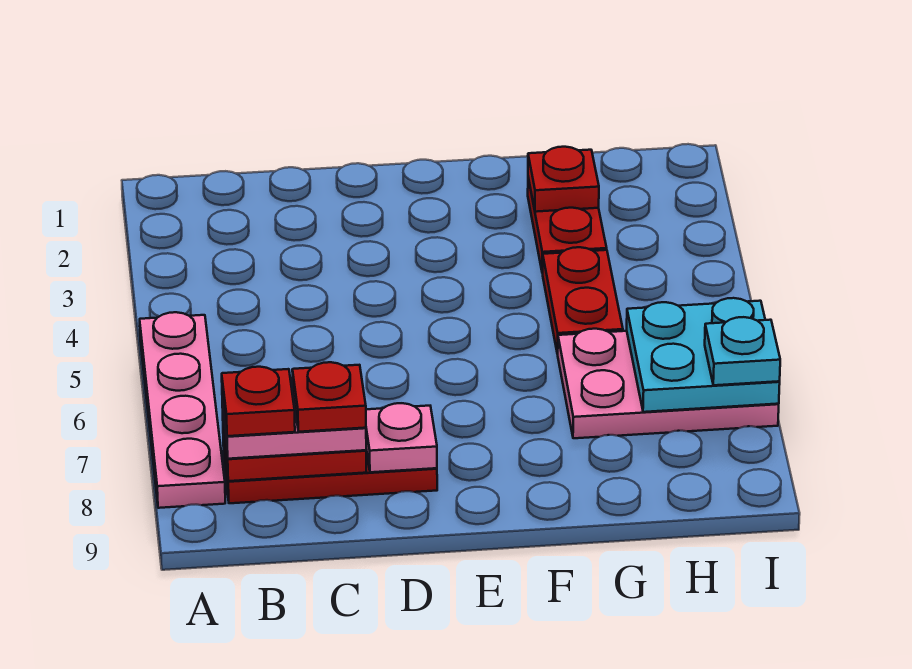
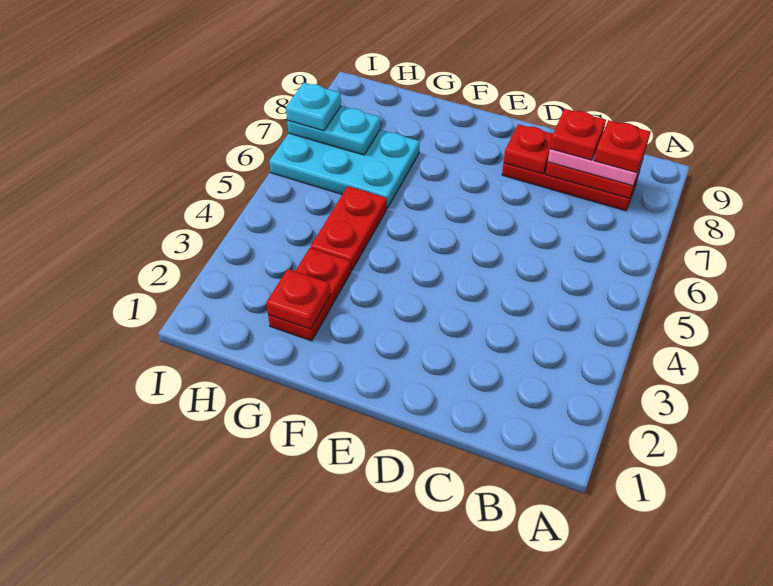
pink plate A5:A8 level 1 -> none
pink plate D8 level 2 -> red plate D8 level 2
pink plate G6:I7 level 1 -> cyan plate G6:I7 level 1
cyan plate H6:I7 level 2 -> cyan plate H7:I7 level 2

